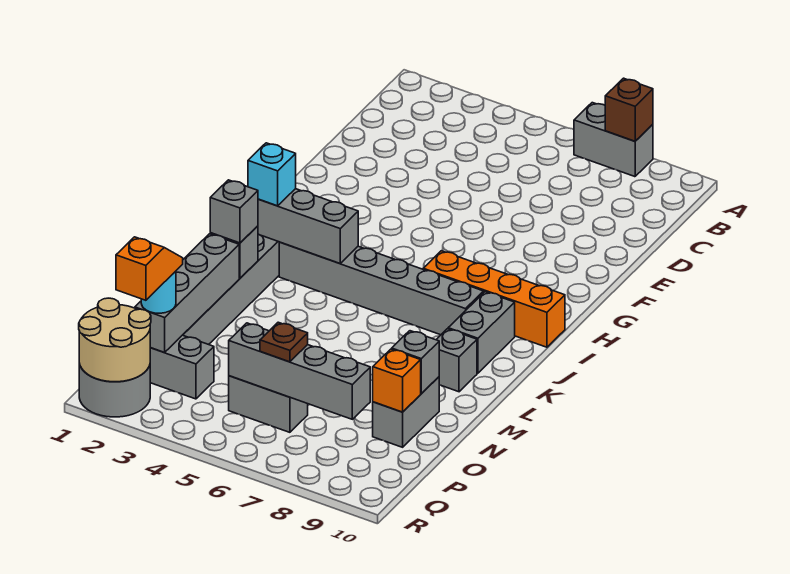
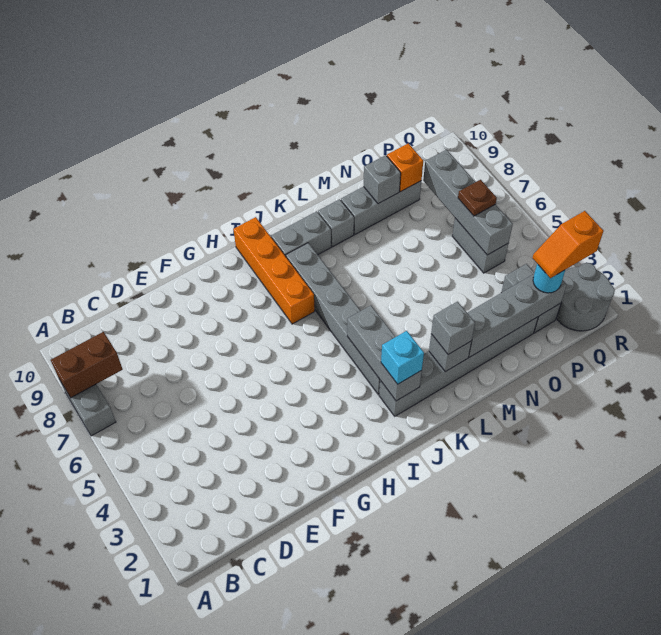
brown brick A8 level 2 -> brown brick A8:B8 level 2
grey brick N9:O9 level 1 -> grey brick M9:O9 level 1
tan round brick Q1:R2 level 2 -> none

